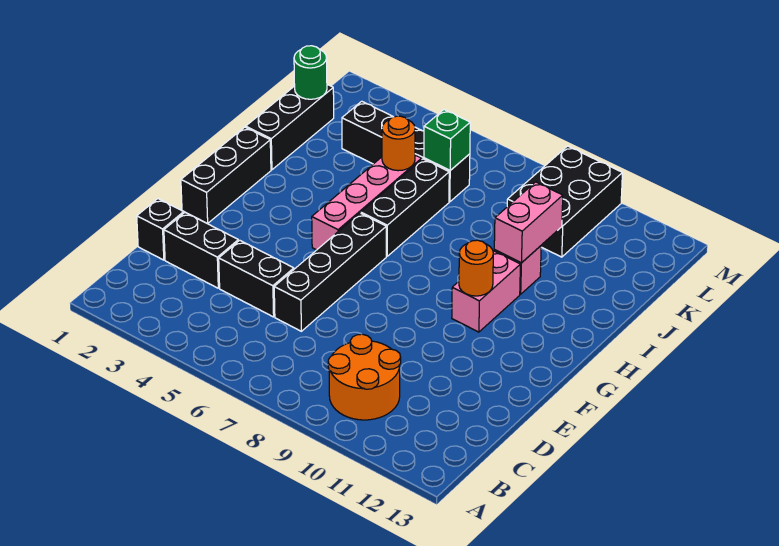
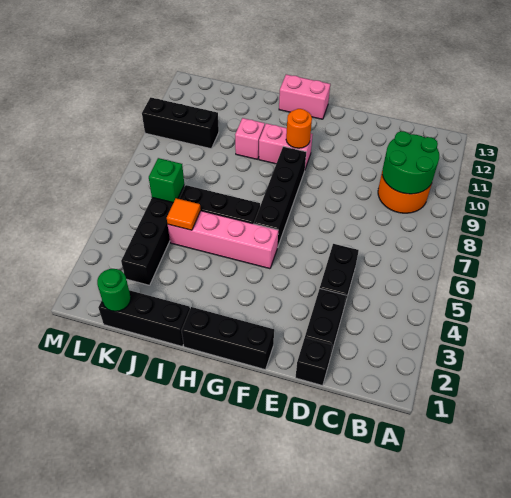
none -> green round brick B9:C10 level 2
black brick D6:G6 level 1 -> black brick G6:G9 level 1
pink brick I10:J10 level 2 -> pink brick G13:H13 level 1
orange round brick J5 level 2 -> orange tile J5 level 2
black brick K9:M10 level 1 -> black brick K10:M10 level 1

